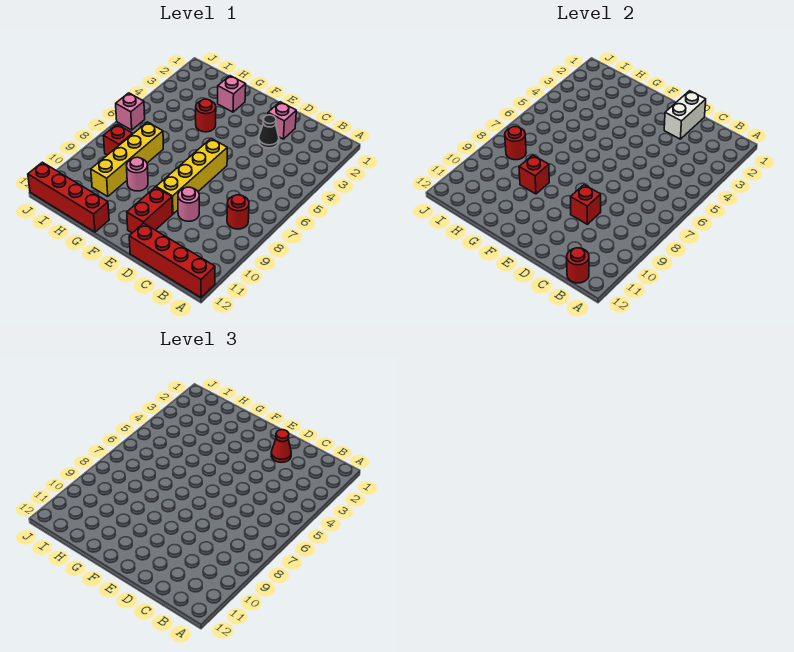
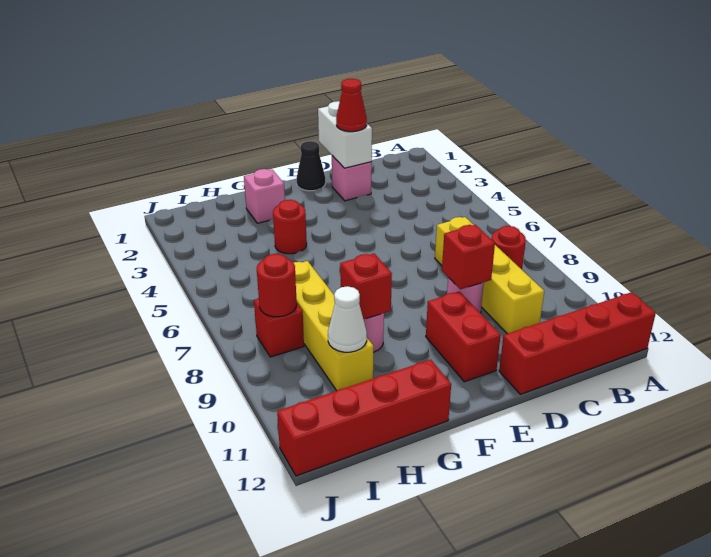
red round brick B12 level 2 -> none
black cone D3 level 1 -> black cone E1 level 1
yellow brick E6:E9 level 1 -> yellow brick C7:C10 level 1
none -> white cone H10 level 2
pink brick J6 level 1 -> none

